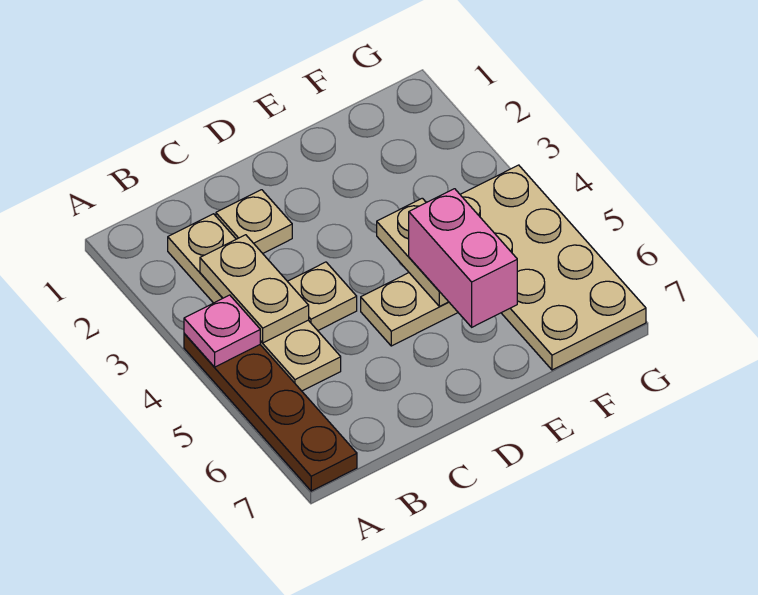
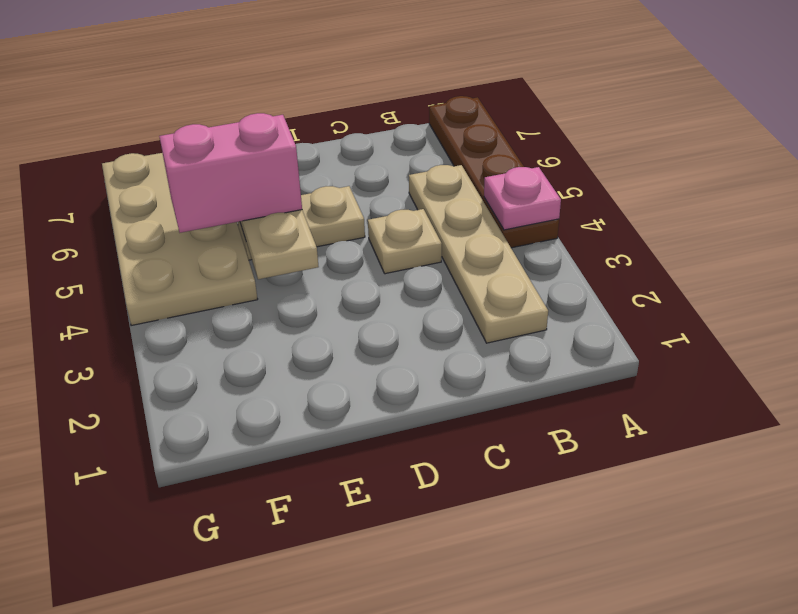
tan plate B3:B4 level 2 -> none
tan plate C2 level 1 -> none
pink brick E5:E6 level 3 -> pink brick E5:F5 level 3

